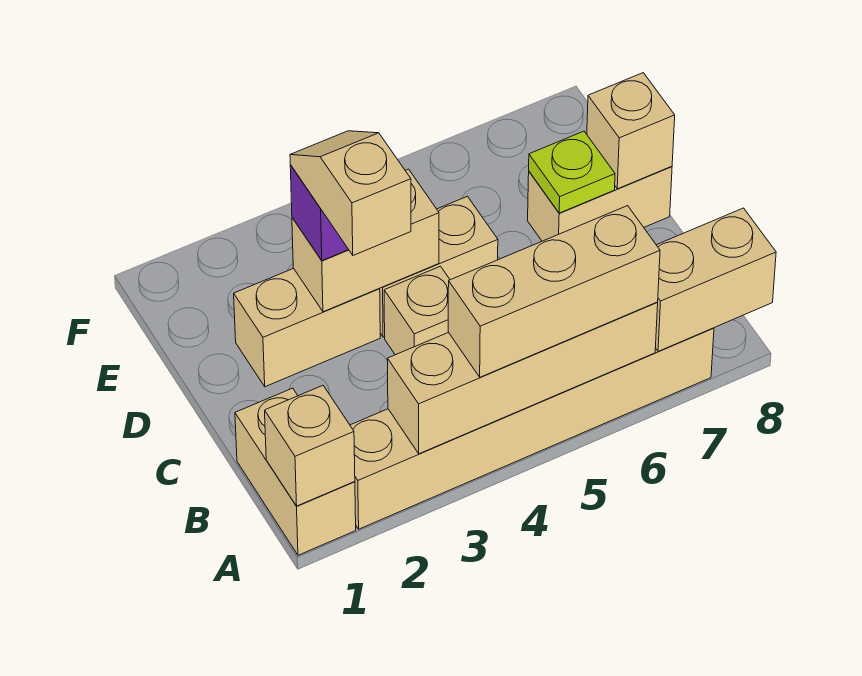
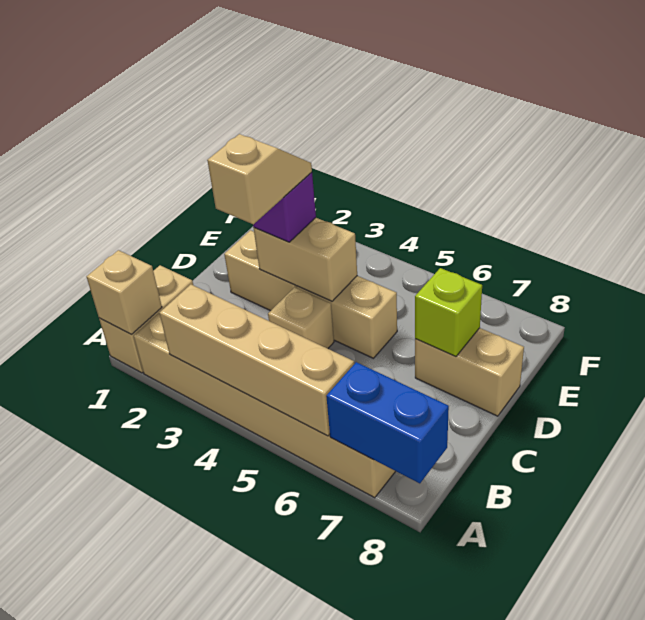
tan brick A4:A6 level 3 -> none
tan brick A7:A8 level 2 -> blue brick A7:A8 level 2
lime plate D7 level 2 -> lime brick D7 level 2
tan brick D8 level 2 -> none

